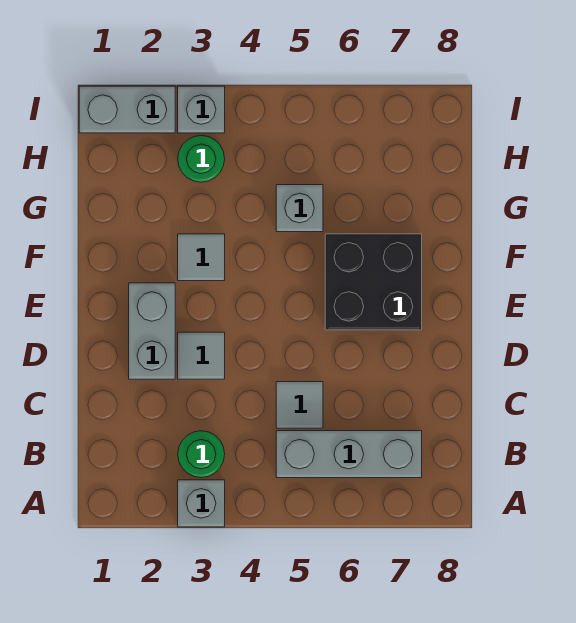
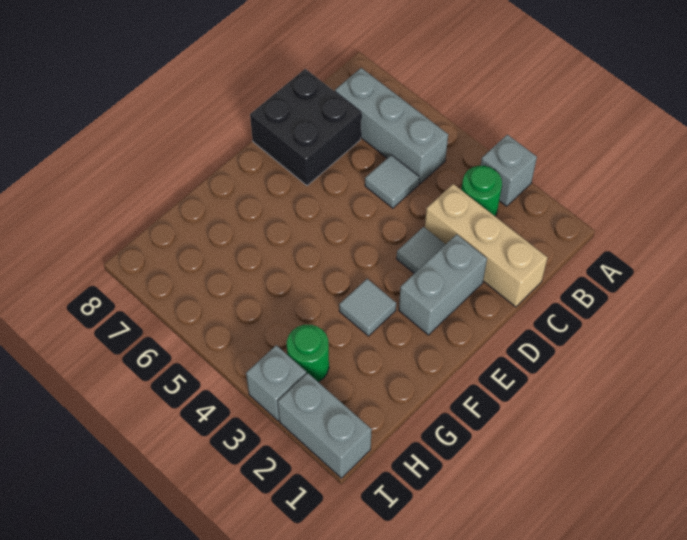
none -> tan brick C1:C3 level 1
black brick E6:F7 level 1 -> black brick C7:D8 level 1
grey brick G5 level 1 -> none

